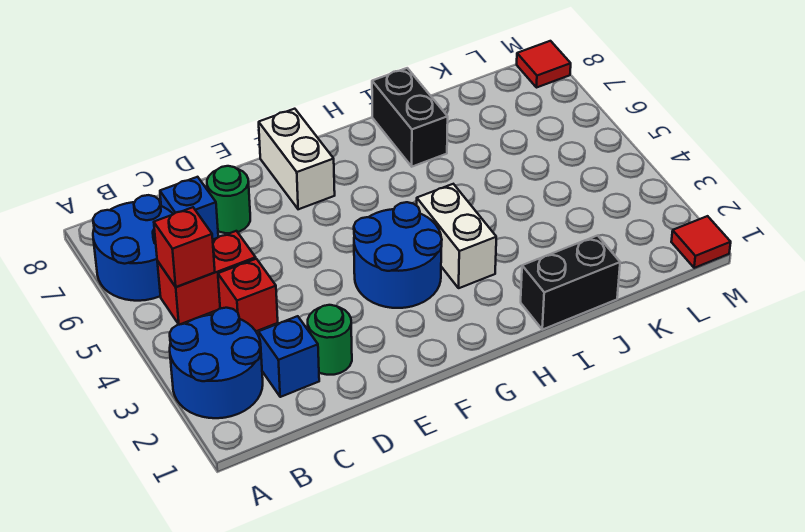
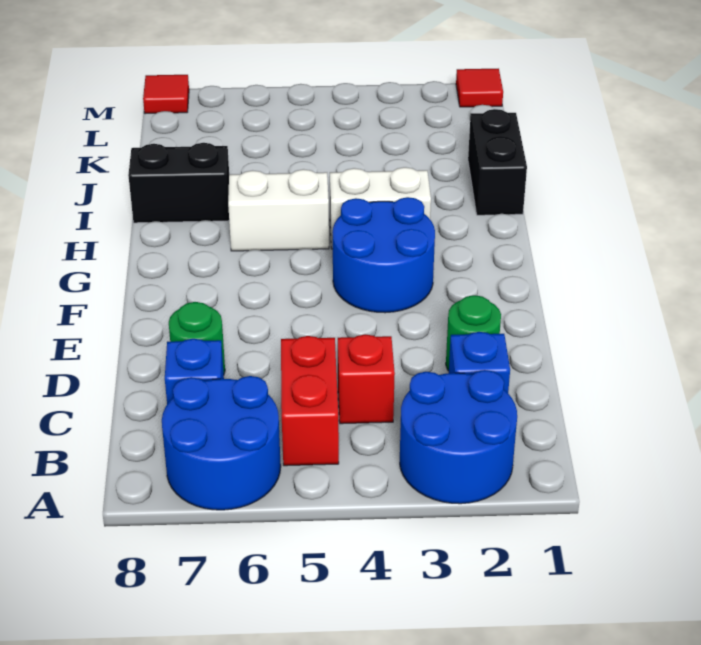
red brick B5 level 2 -> none
white brick F7:F8 level 1 -> white brick H5:H6 level 1

